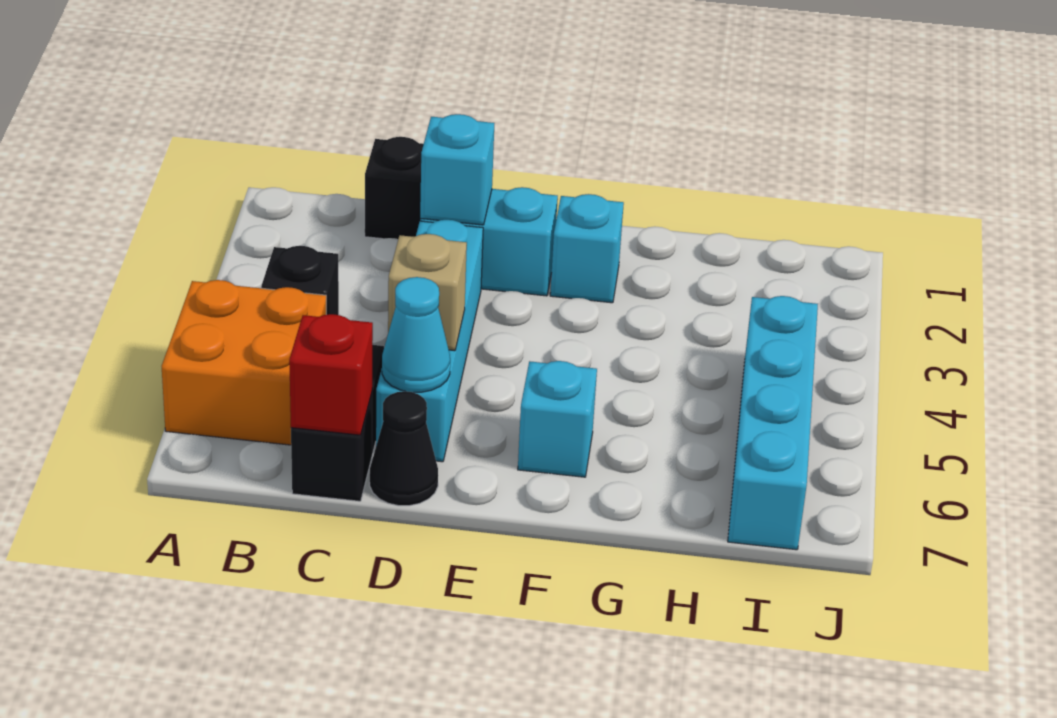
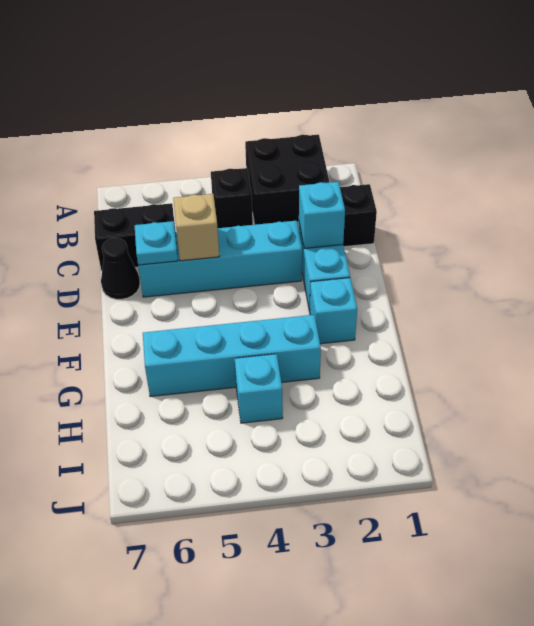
none -> black brick A2:B3 level 1
orange brick A5:B6 level 1 -> none
red brick C7 level 2 -> none
cyan cone D6 level 2 -> cyan plate D6 level 2
cyan brick F6 level 1 -> cyan brick H4 level 1
cyan brick I4:I7 level 1 -> cyan brick G3:G6 level 1

